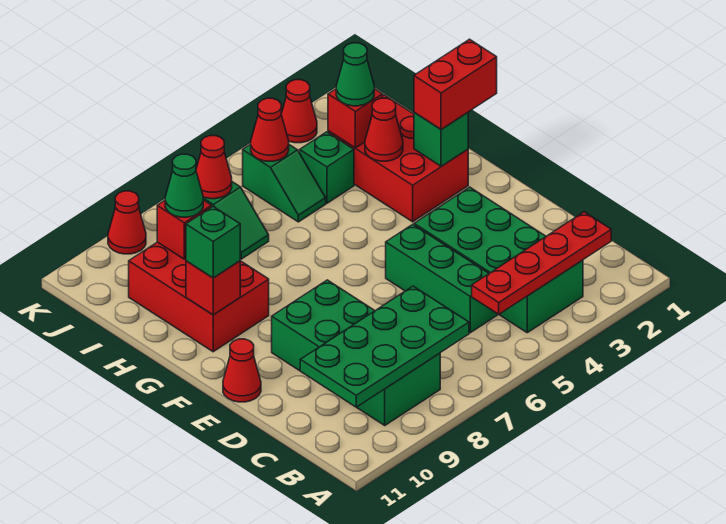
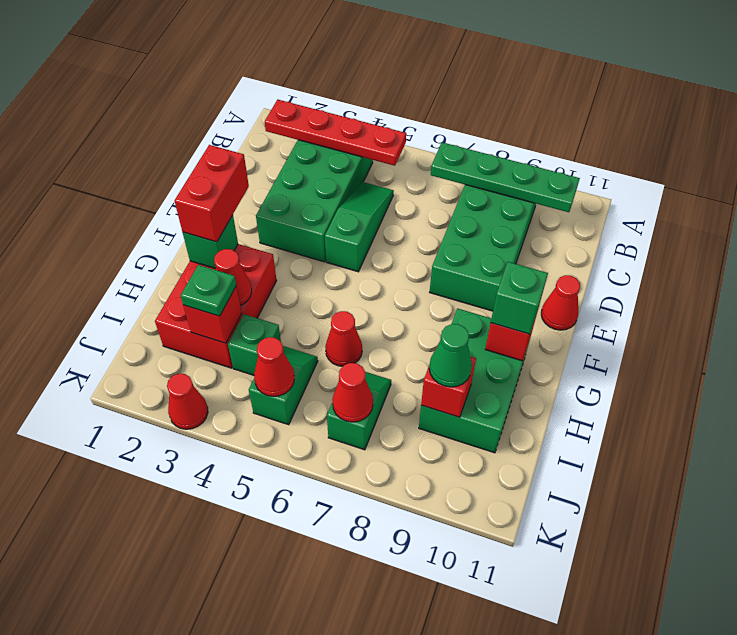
green plate B7:C10 level 2 -> green plate B7:B10 level 2
green brick C5:E5 level 1 -> green slope C5:E5 level 1 top E
red brick G1:G2 level 3 -> red brick F2:G2 level 3
red brick G9:I10 level 1 -> green brick G9:I10 level 1
green cone I3 level 3 -> green plate I3 level 3
red cone K9 level 1 -> red cone H6 level 1

